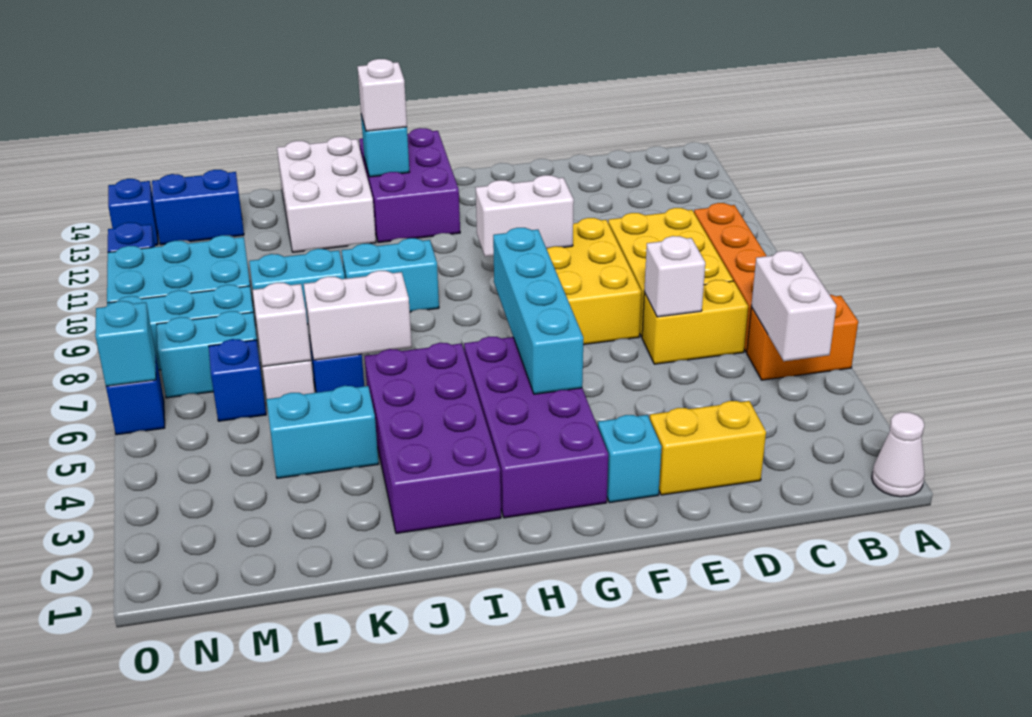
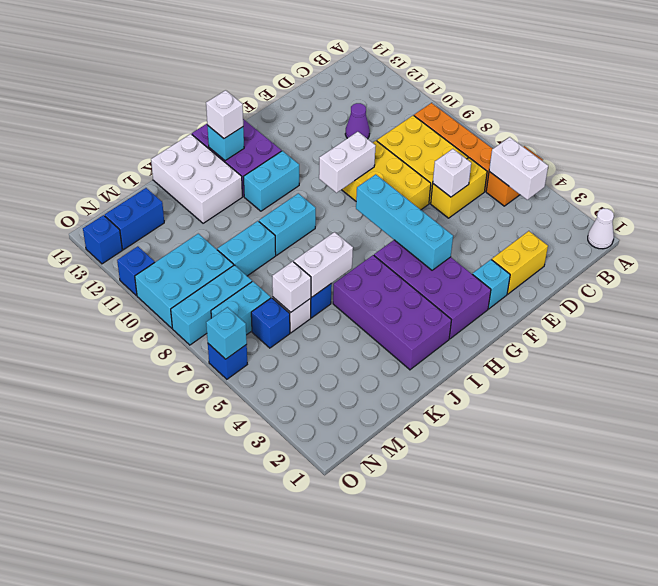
none -> purple cone D11 level 1
cyan brick K4:L4 level 1 -> cyan brick H11:I11 level 1

